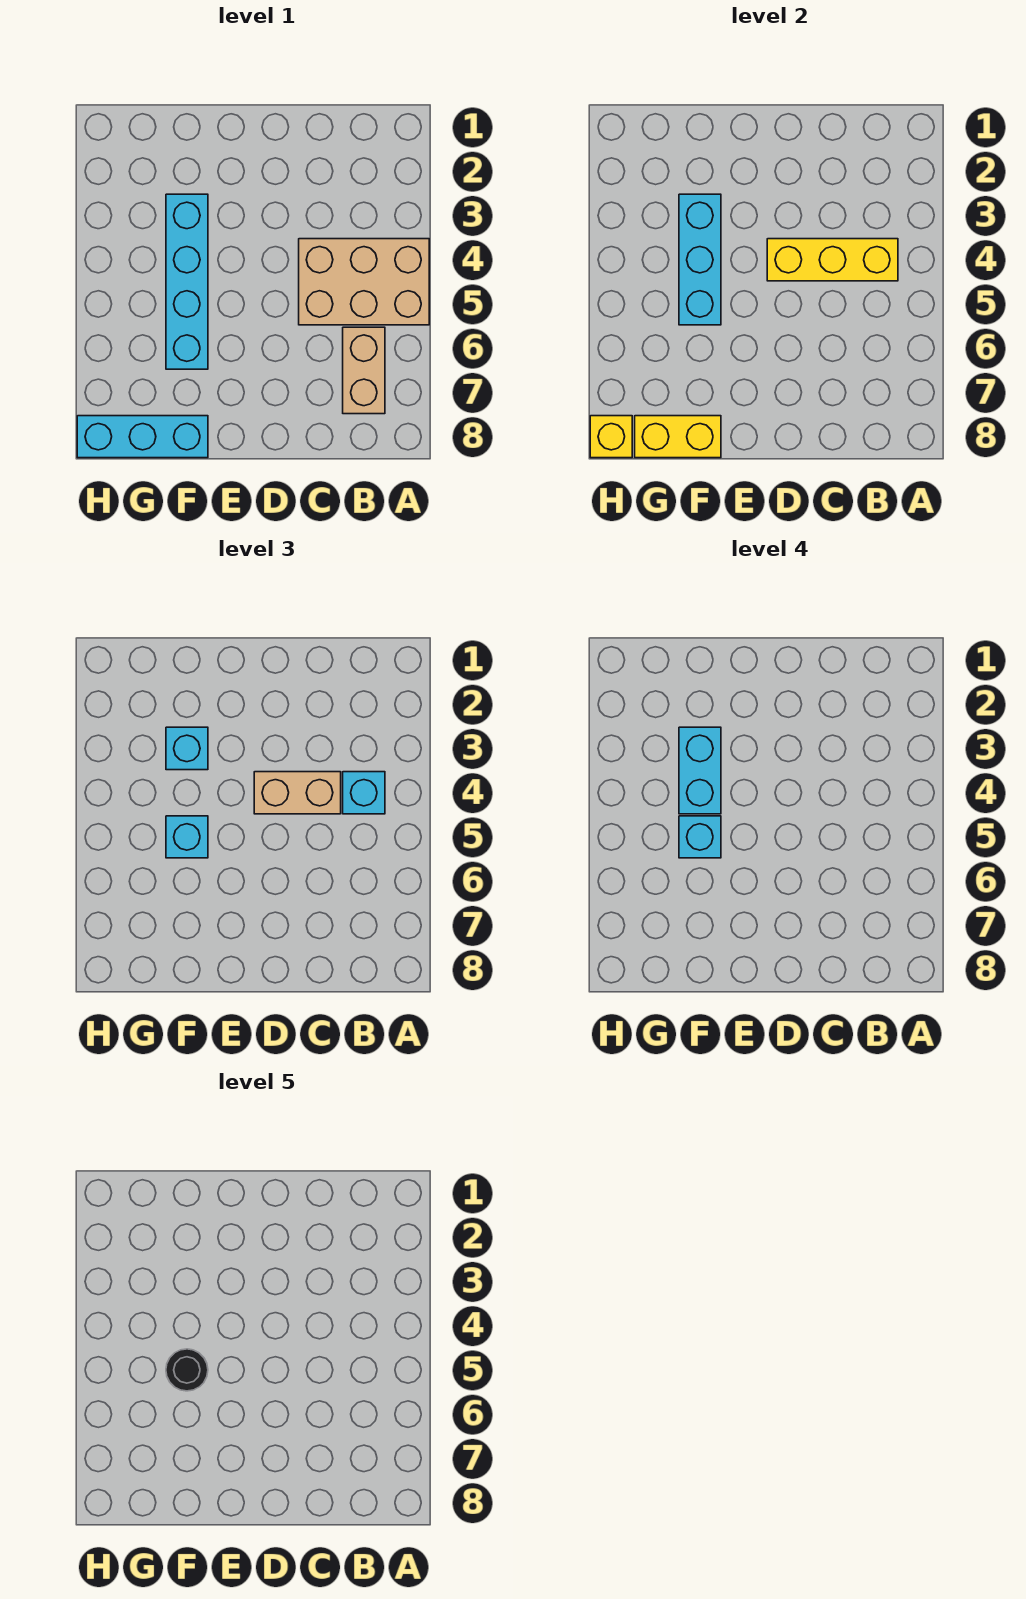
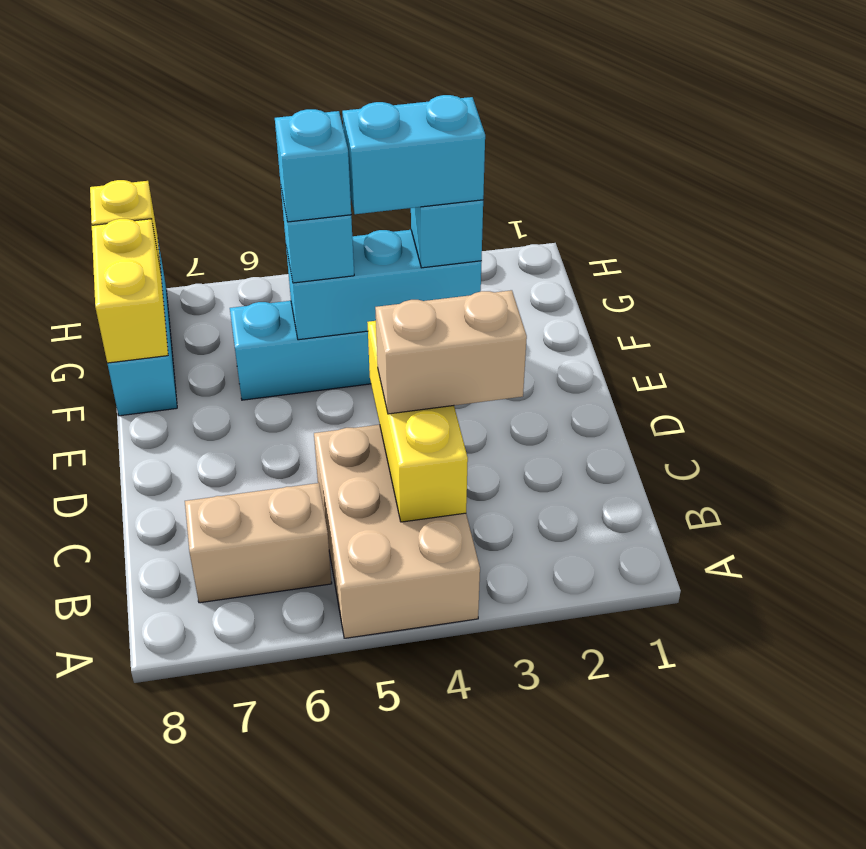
cyan brick B4 level 3 -> none
tan brick C4:D4 level 3 -> tan brick C3:C4 level 3
black round brick F5 level 5 -> none

